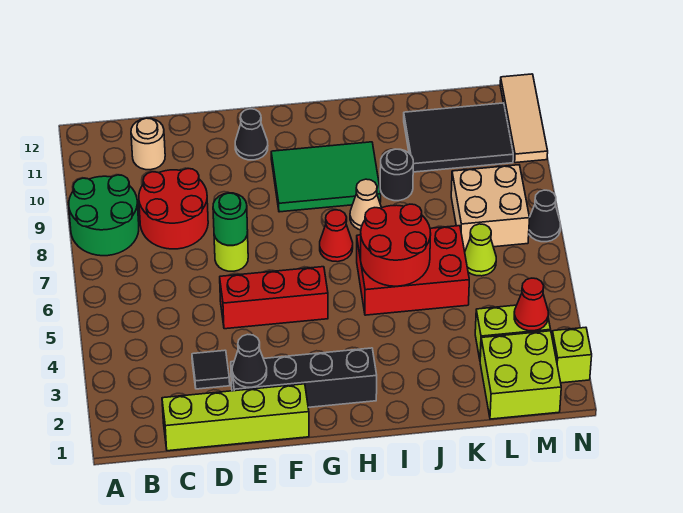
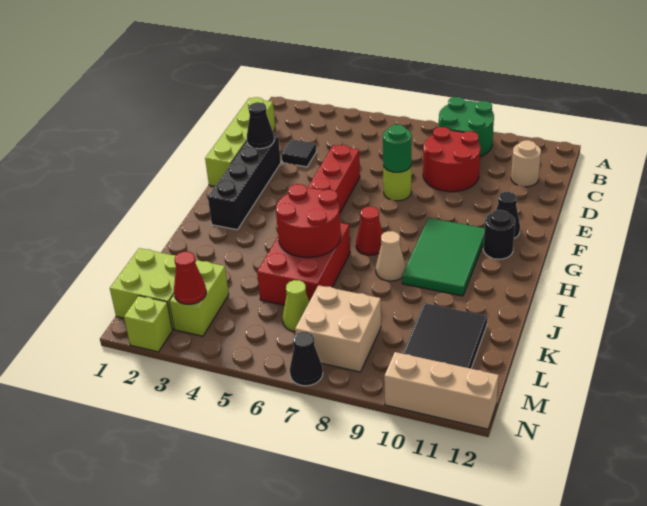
black round brick J9 level 1 -> black round brick G11 level 1
tan tile N10:N12 level 1 -> tan brick N10:N12 level 1

